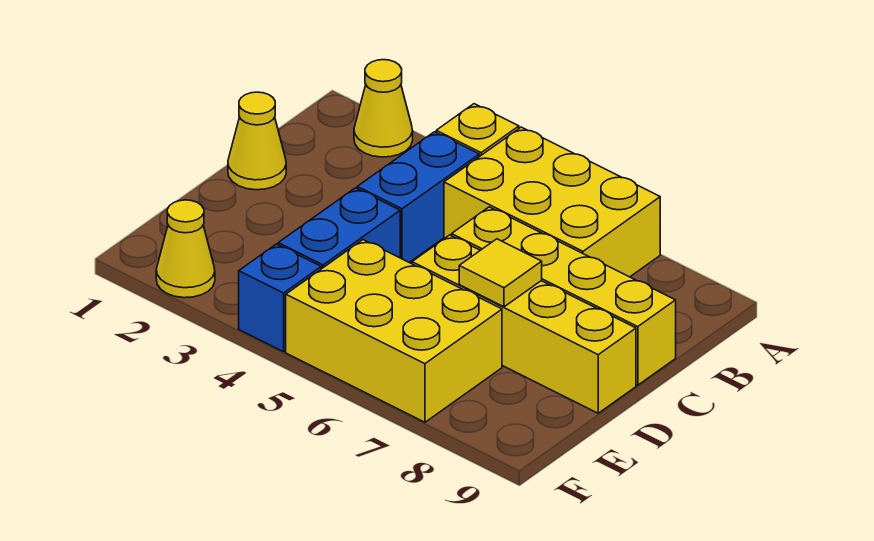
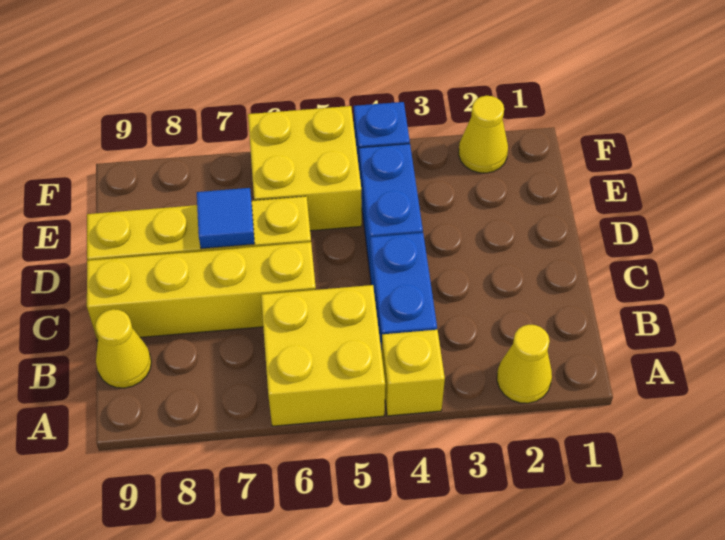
yellow brick A5:B7 level 1 -> yellow brick A5:B6 level 1
yellow cone C1 level 1 -> yellow cone B9 level 1
yellow tile D7 level 2 -> blue tile D7 level 2
yellow brick E5:F7 level 1 -> yellow brick E5:F6 level 1

